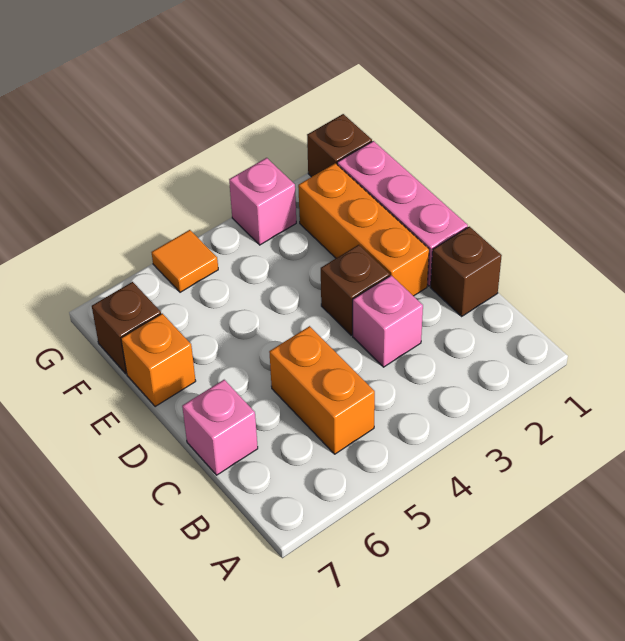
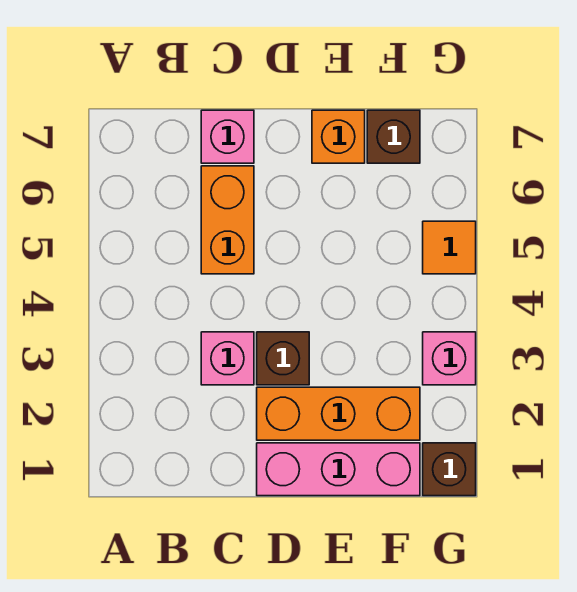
orange brick B5:C5 level 1 -> orange brick C5:C6 level 1
brown brick C1 level 1 -> none

